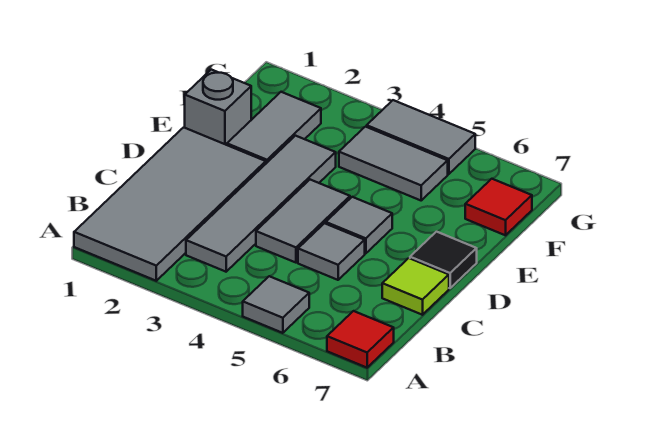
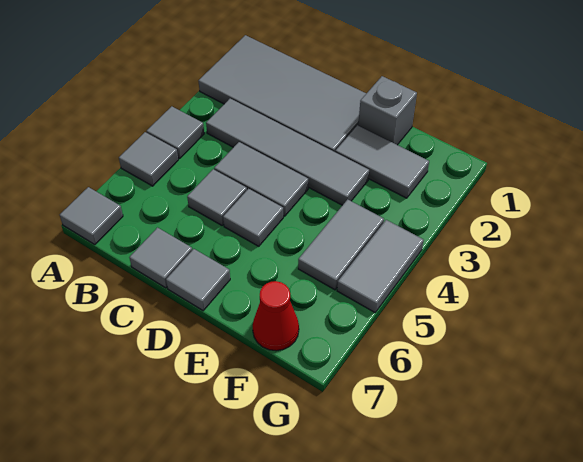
none -> grey tile A4 level 1
red tile A7 level 1 -> grey tile A7 level 1
lime tile C7 level 1 -> grey tile C7 level 1
black tile D7 level 1 -> grey tile D7 level 1
red tile F7 level 1 -> red cone F7 level 1

